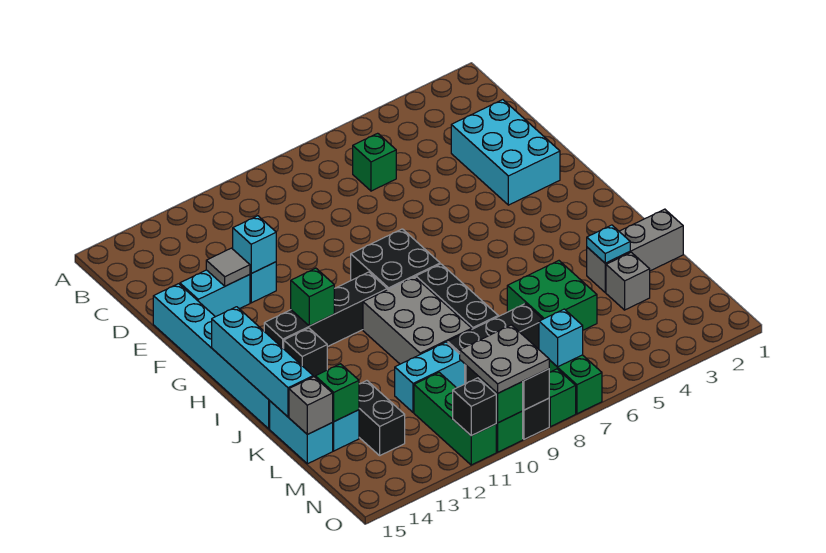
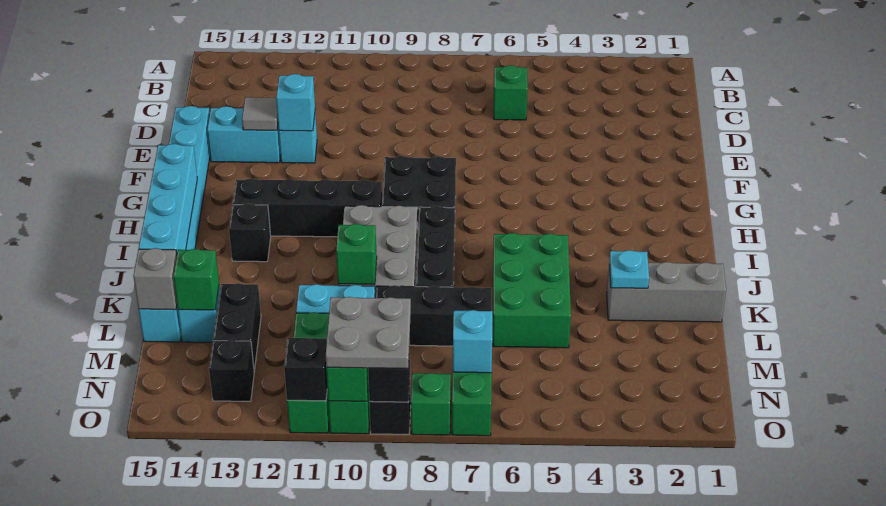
cyan brick D2:F3 level 1 -> none
green brick H12 level 2 -> green brick K10 level 2
green brick K5:L6 level 1 -> green brick J5:L6 level 1
grey brick L3 level 1 -> none
none -> black brick N13 level 1

